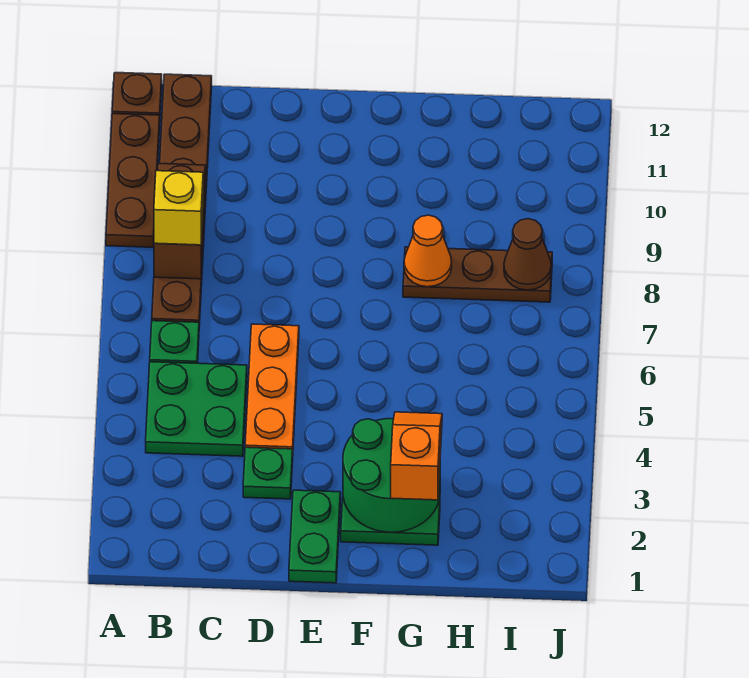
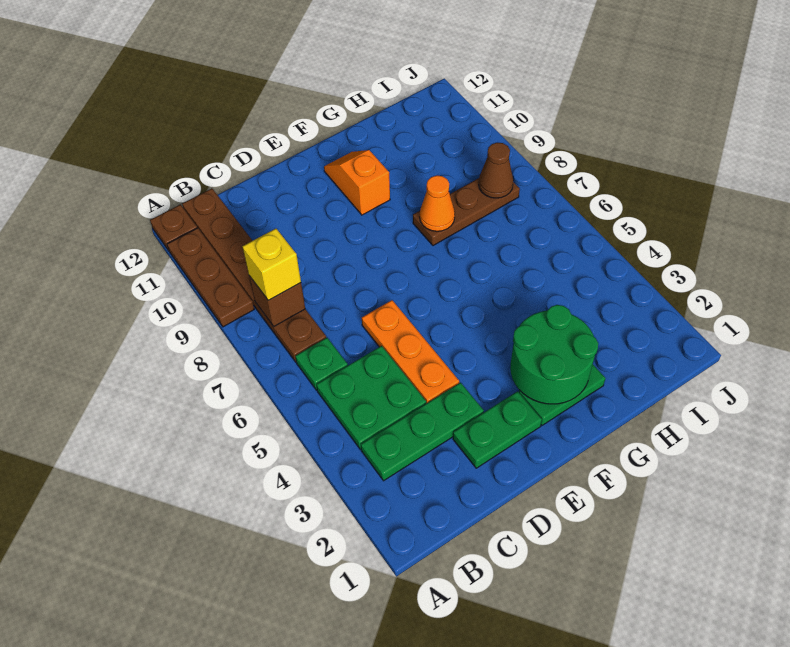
brown brick B8:B9 level 2 -> brown brick B8 level 2
green plate D3 level 1 -> green plate B3:D3 level 1
green plate E1:E2 level 1 -> green plate D2:E2 level 1
orange slope G2:G3 level 3 top 2 -> orange slope F10:F11 level 1 top 10

